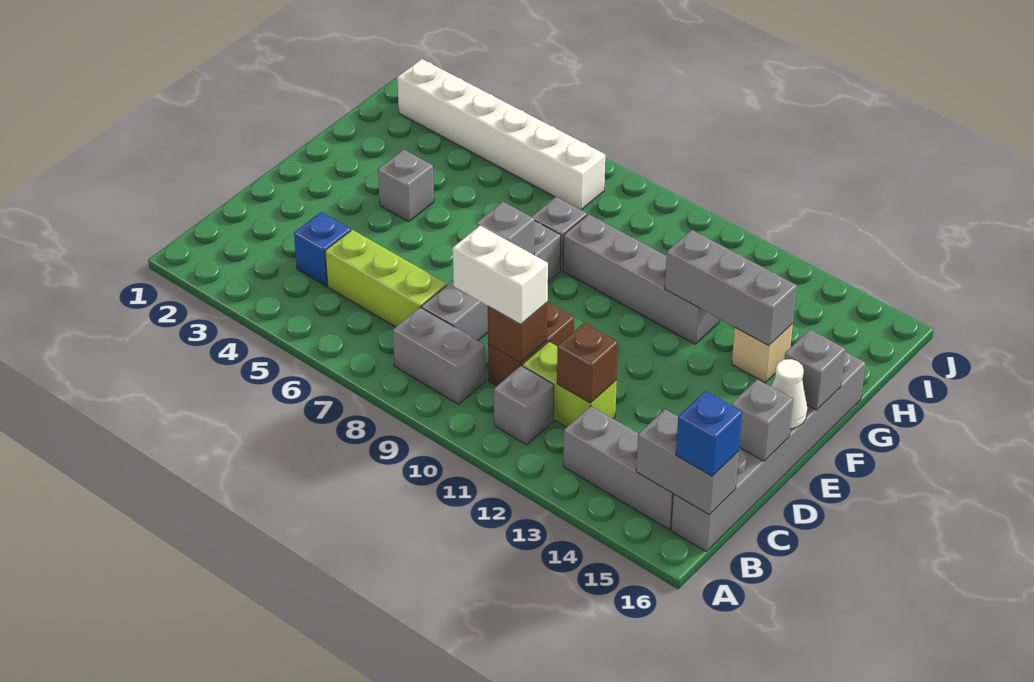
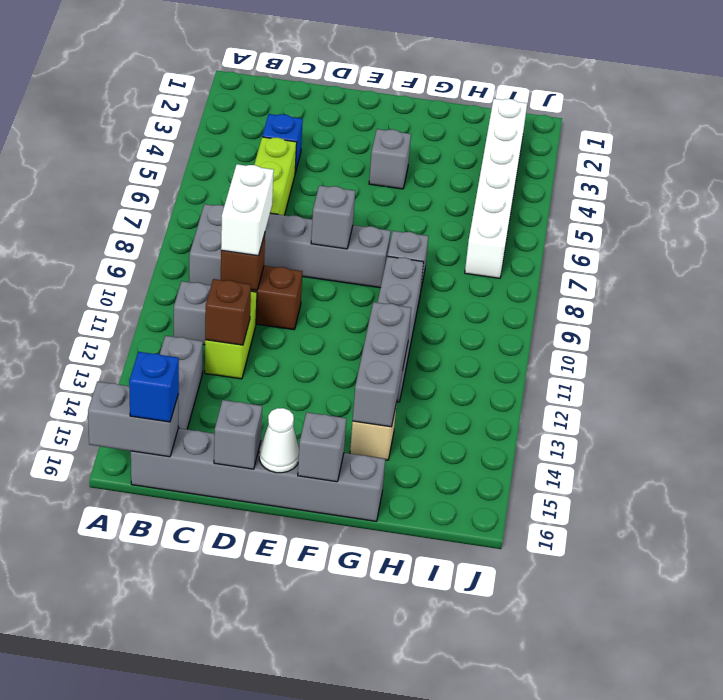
grey brick B15:B16 level 2 -> grey brick A16:B16 level 2

